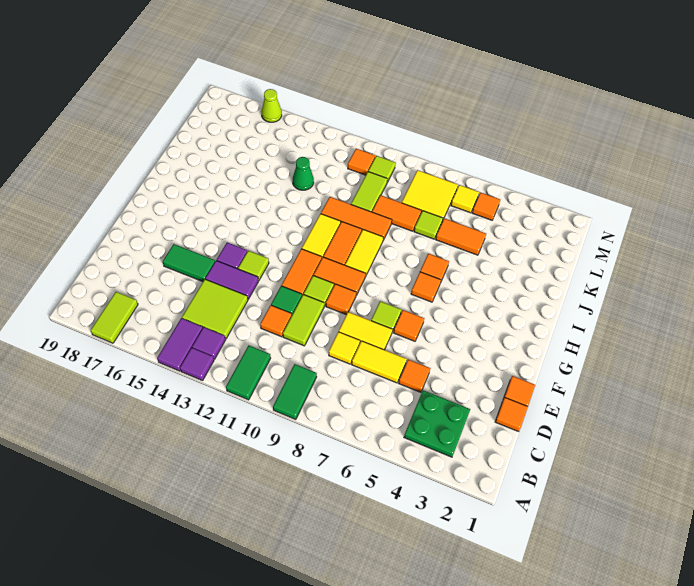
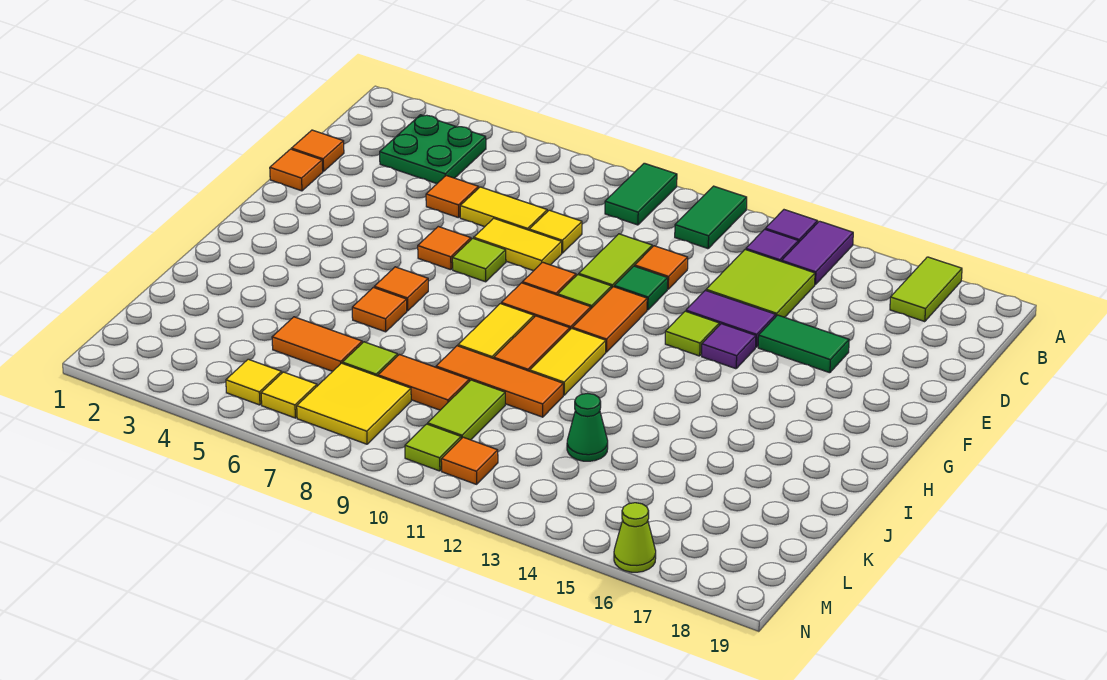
orange tile M5 level 1 -> yellow tile M5 level 1

